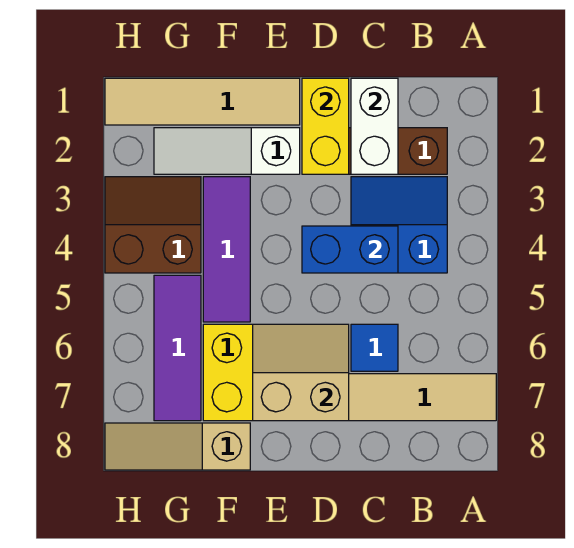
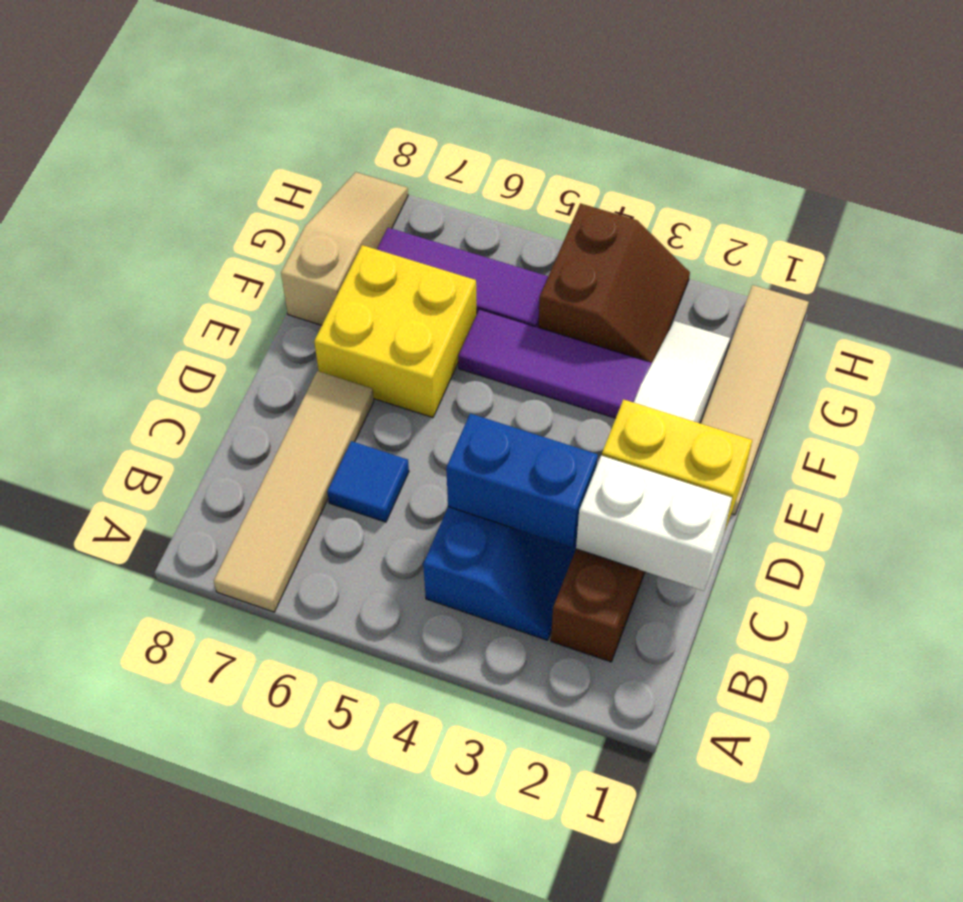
blue brick C4:D4 level 2 -> blue brick C3:C4 level 2
tan slope D6:E7 level 2 top 7 -> none

